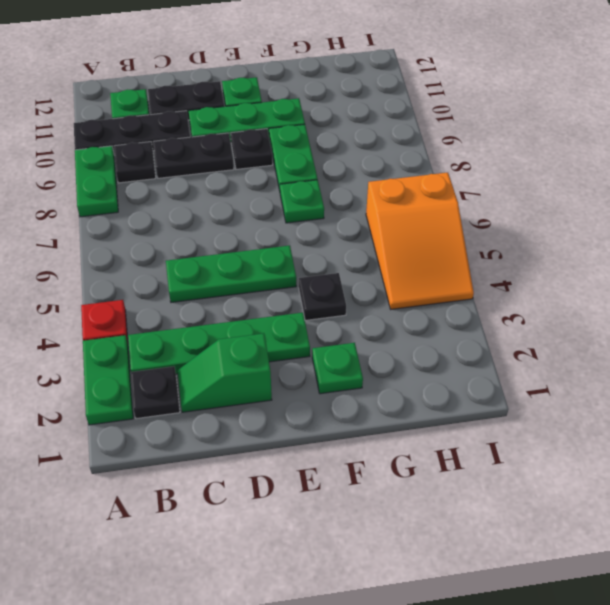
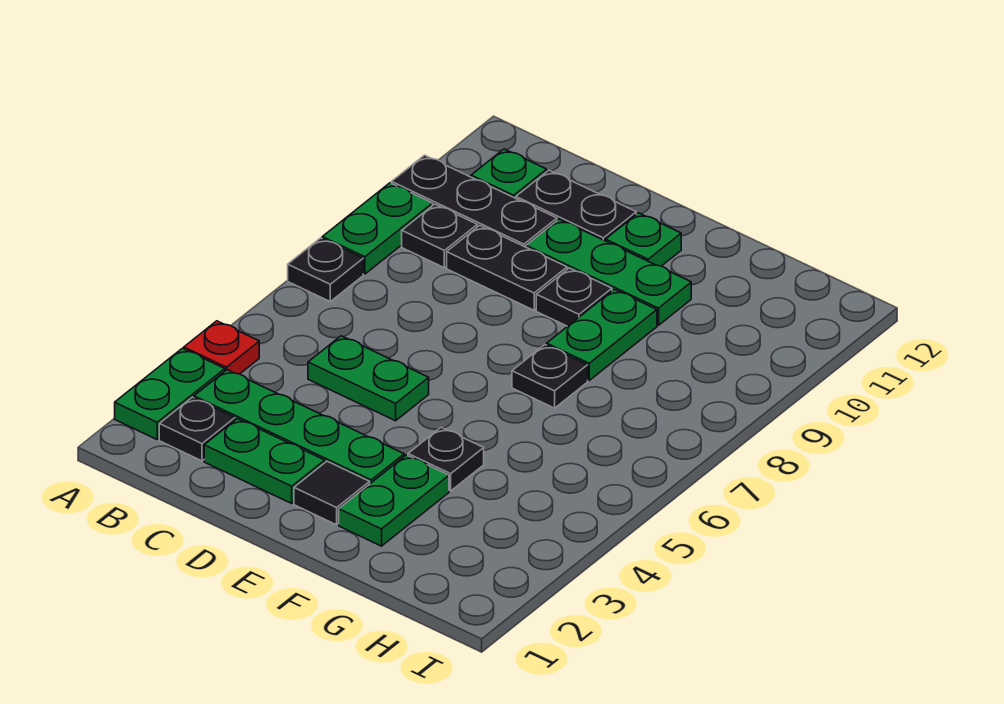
none -> black plate A7 level 1
green slope C2:D2 level 1 top D -> green plate C2:D2 level 1
green plate C5:E5 level 1 -> green plate C5:D5 level 1
none -> black tile E2 level 1
green plate F2 level 1 -> green plate F2:F3 level 1
green plate F7 level 1 -> black plate F7 level 1
orange slope H4:I6 level 1 top 6 -> none

